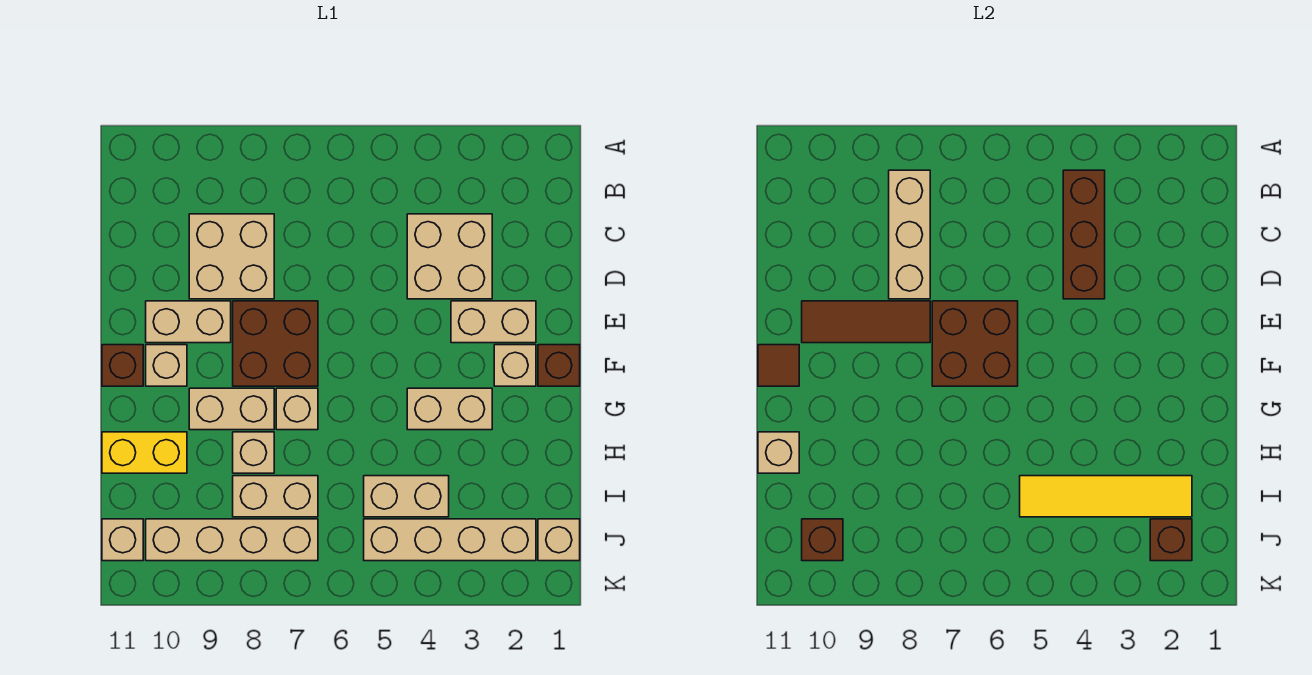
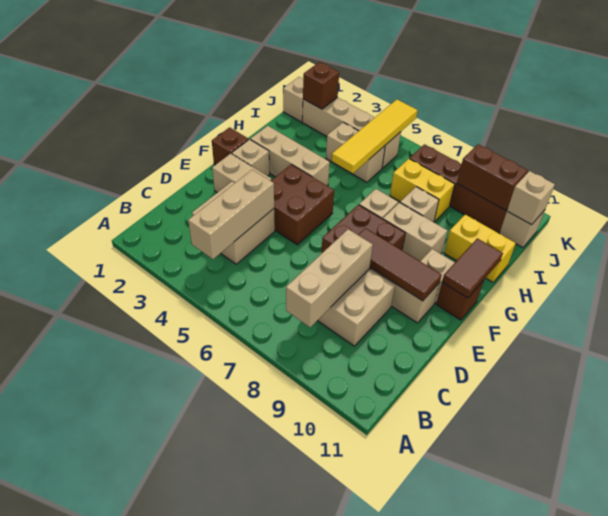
brown brick B4:D4 level 2 -> tan brick B4:D4 level 2
brown brick E6:F7 level 2 -> brown brick E4:F5 level 1
brown tile F11 level 2 -> brown tile F11:G11 level 2
tan brick G3:G4 level 1 -> tan brick G2:G4 level 1
tan brick H11 level 2 -> tan brick J11 level 2
yellow tile I2:I5 level 2 -> yellow tile H5:K5 level 2
tan brick I7:I8 level 1 -> yellow brick I7:I8 level 1
tan brick J7:J10 level 1 -> brown brick J7:J10 level 1
brown brick J10 level 2 -> brown brick J9:J10 level 2

